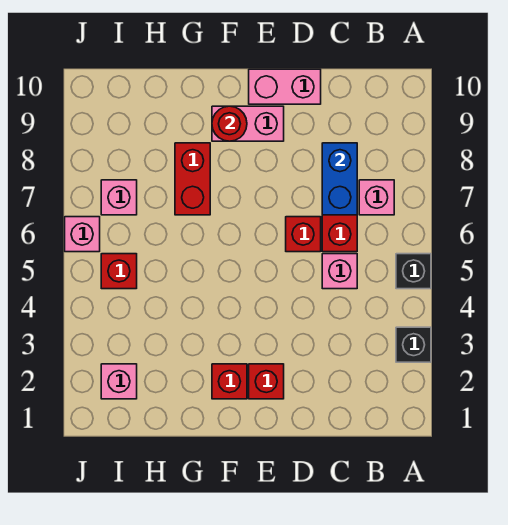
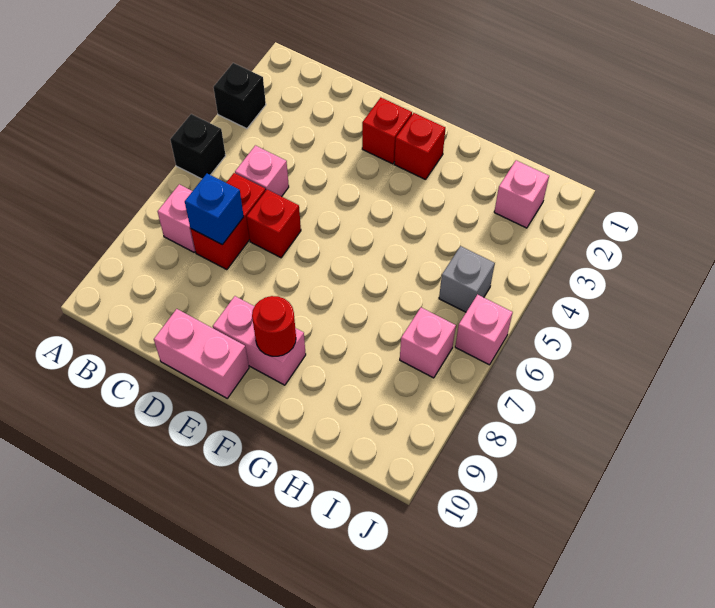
blue brick C7:C8 level 2 -> blue brick C7 level 2
red brick G7:G8 level 1 -> none
red brick I5 level 1 -> grey brick I5 level 1

